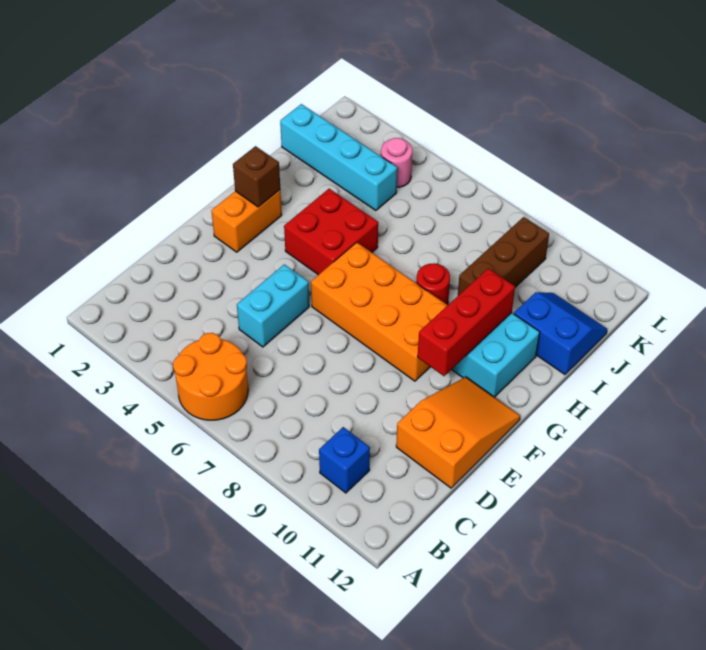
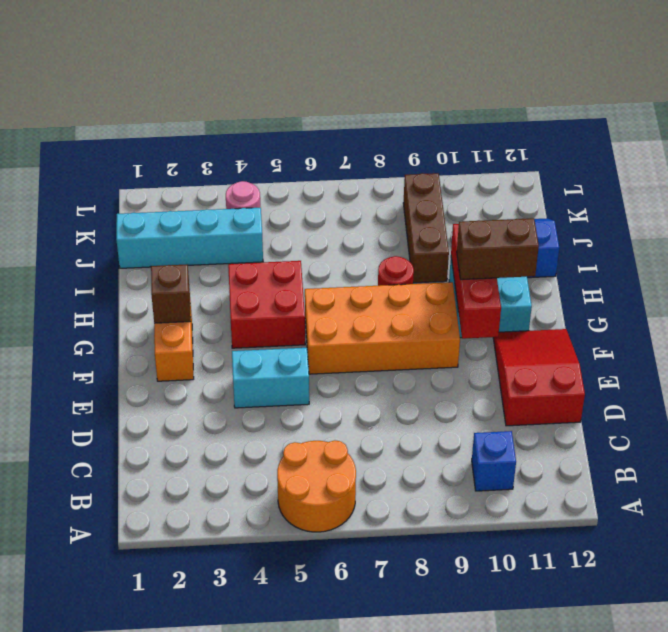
cyan brick D5:E5 level 1 -> cyan brick E4:E5 level 1
orange slope D11:F12 level 1 top D -> red slope D11:F12 level 1 top D
none -> brown brick G10:G11 level 3

